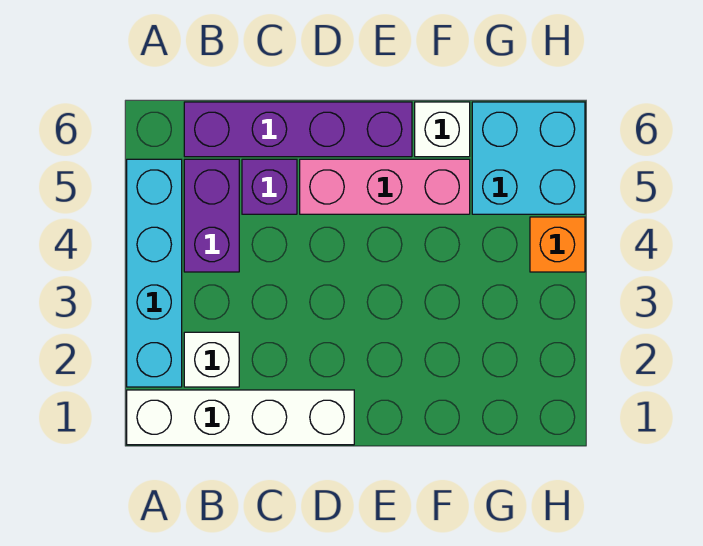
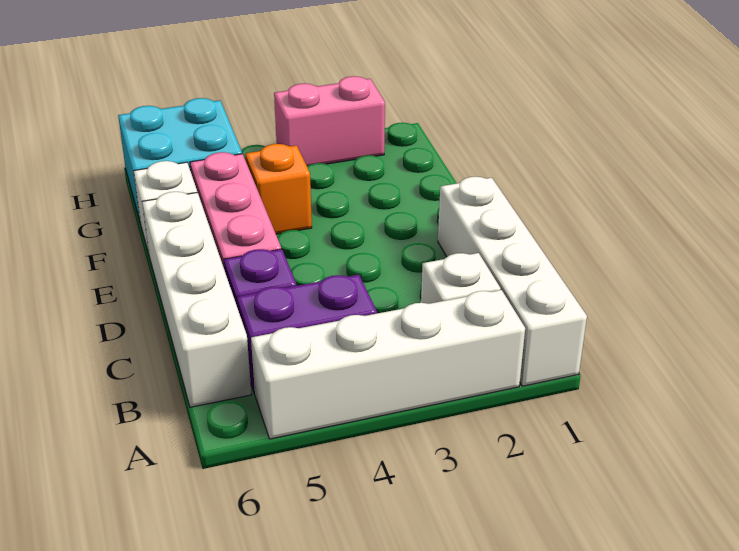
cyan brick A2:A5 level 1 -> white brick A2:A5 level 1
purple brick B6:E6 level 1 -> white brick B6:E6 level 1
none -> pink brick H2:H3 level 1
orange brick H4 level 1 -> orange brick F4 level 1

